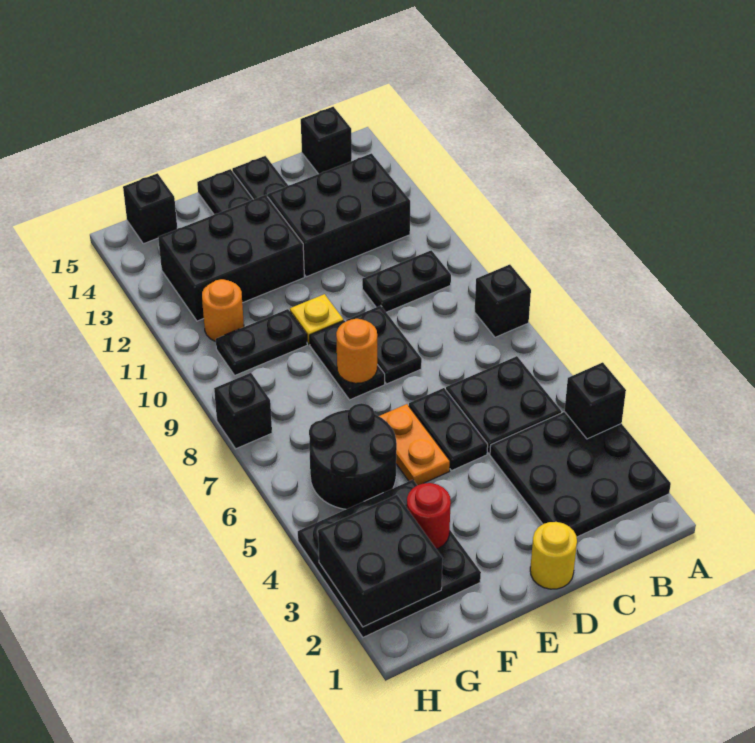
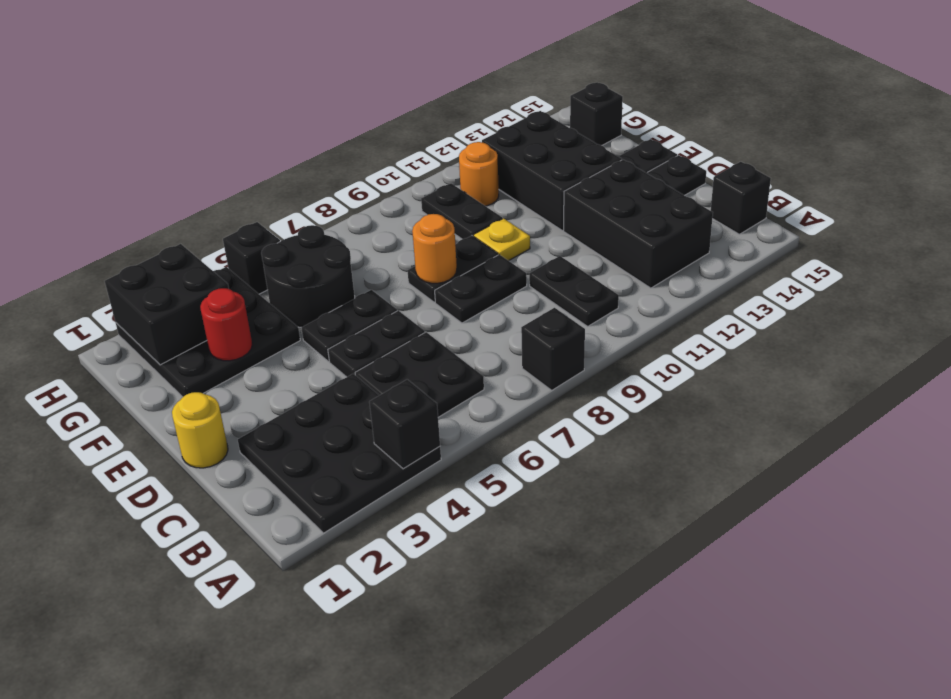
orange plate E5:E6 level 1 -> black plate E5:E6 level 1
black brick H8 level 1 -> black brick H5 level 1

